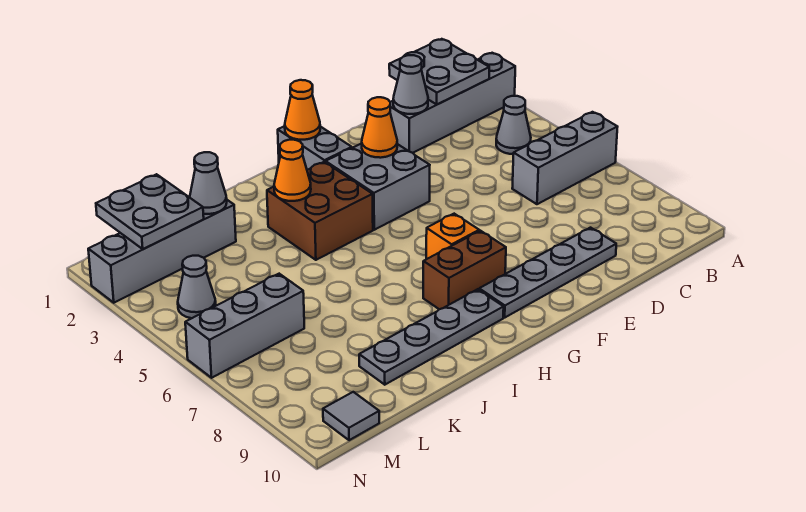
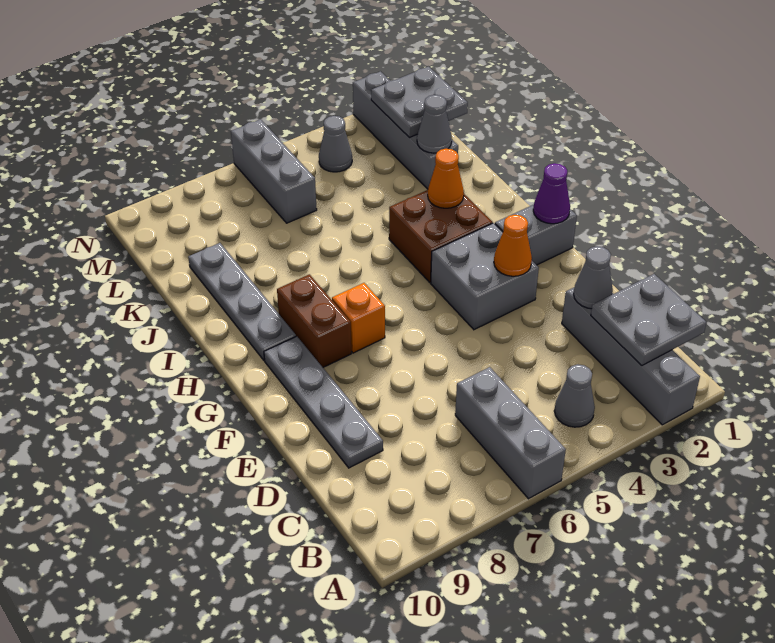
orange cone G1 level 2 -> purple cone G1 level 2
grey tile M10 level 1 -> none

